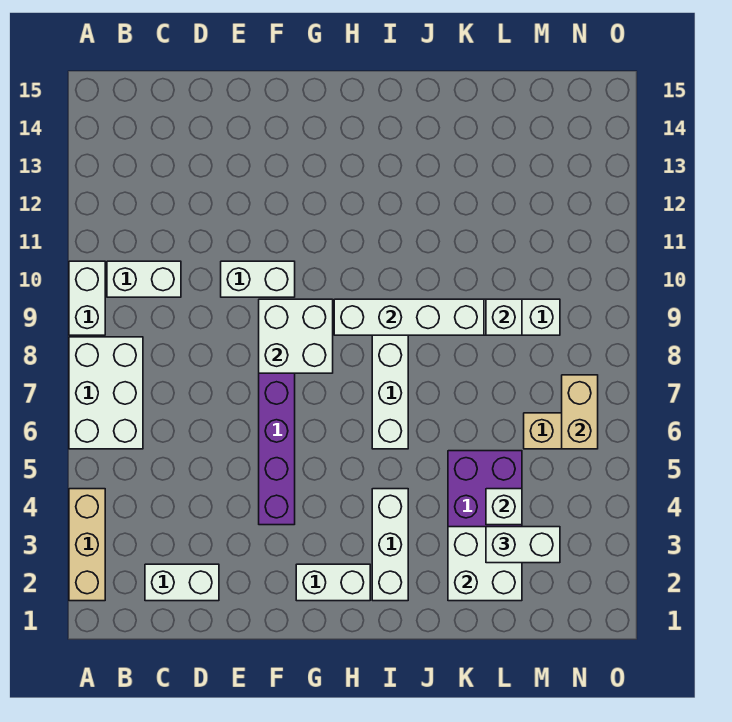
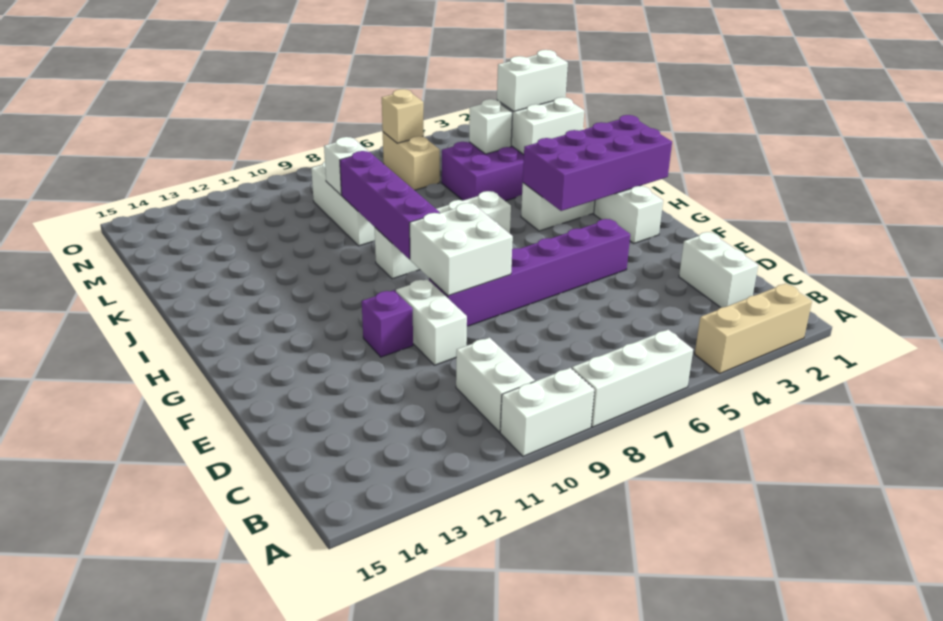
white brick A6:B8 level 1 -> white brick A6:A8 level 1
none -> purple brick F11 level 1
none -> purple brick H1:I4 level 2
white brick H9:K9 level 2 -> purple brick H9:K9 level 2
white brick L3:M3 level 3 -> white brick L2:L3 level 3
tan brick N6:N7 level 2 -> tan brick N6 level 2

